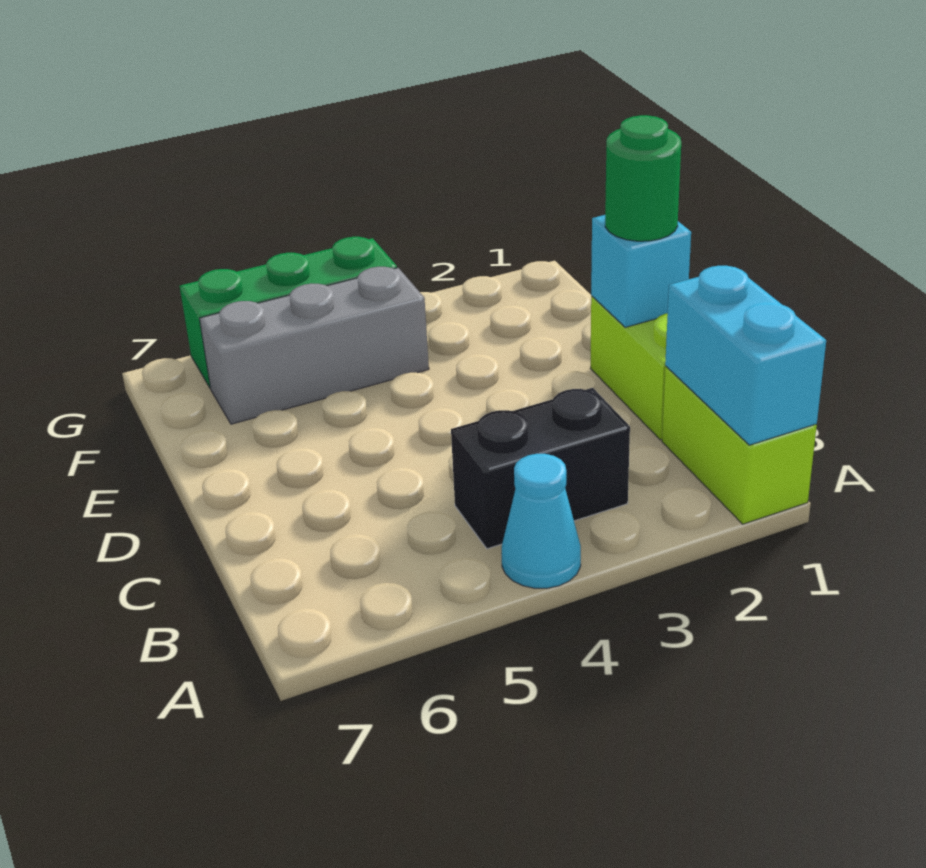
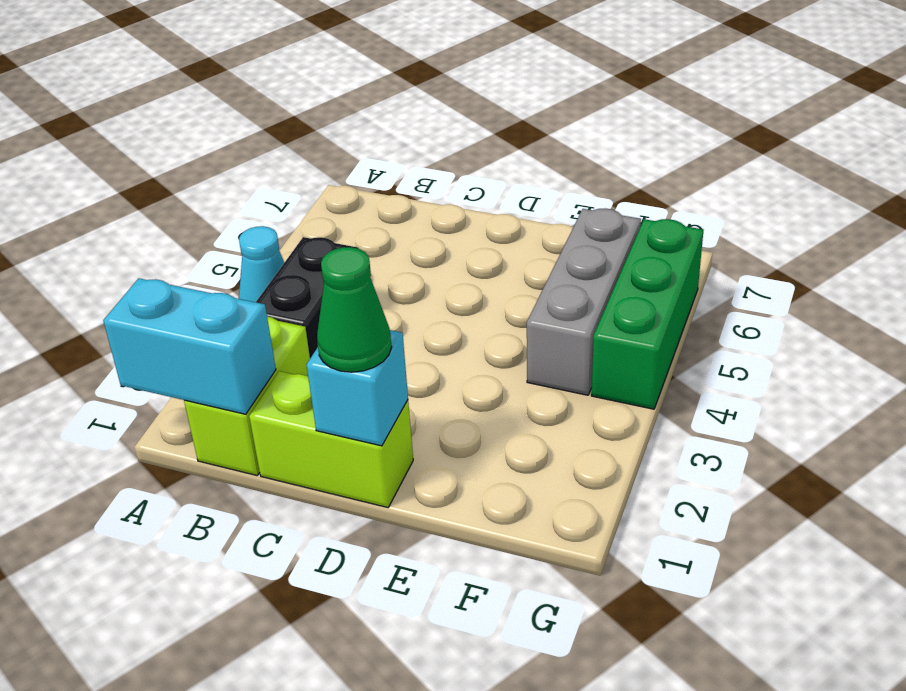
lime brick A1:B1 level 1 -> lime brick B1:B2 level 1
green round brick D1 level 3 -> green cone D1 level 3

